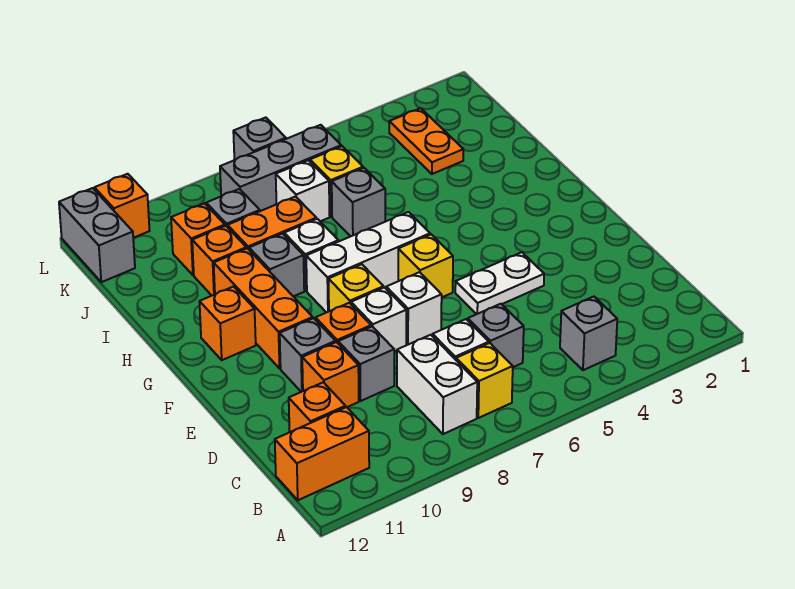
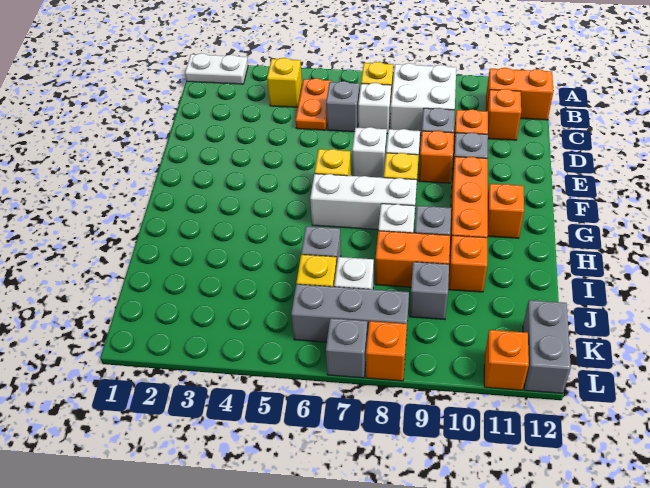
grey brick B4 level 1 -> yellow brick B4 level 1
white brick B8:C8 level 1 -> white brick B8:C9 level 1
white plate E4:E5 level 1 -> white plate A1:A2 level 1
orange plate J3:K3 level 1 -> orange plate B5:C5 level 1
orange brick J10 level 1 -> orange brick L8 level 1

